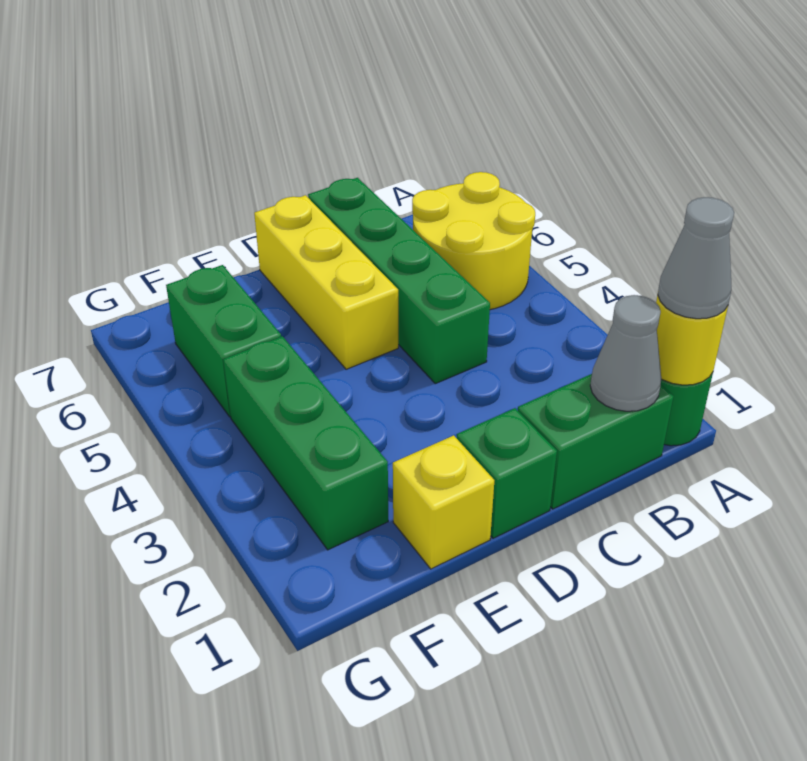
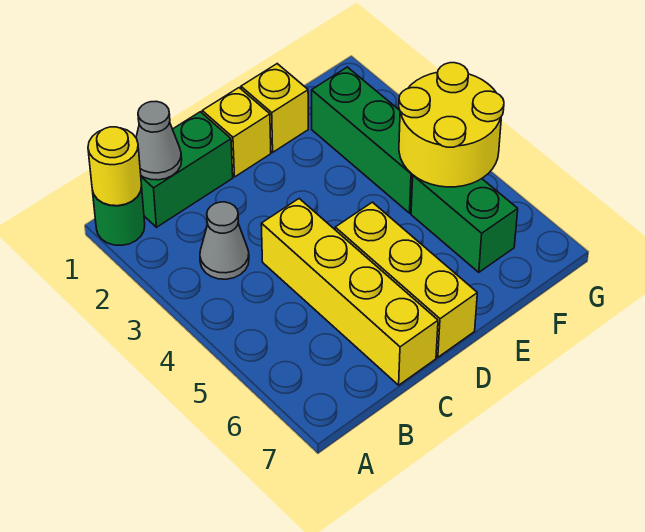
grey cone A1 level 3 -> grey cone B3 level 1
yellow round brick A5:B6 level 1 -> yellow round brick F4:G5 level 2
green brick C4:C7 level 1 -> yellow brick C4:C7 level 1
green brick D1 level 1 -> yellow brick D1 level 1

